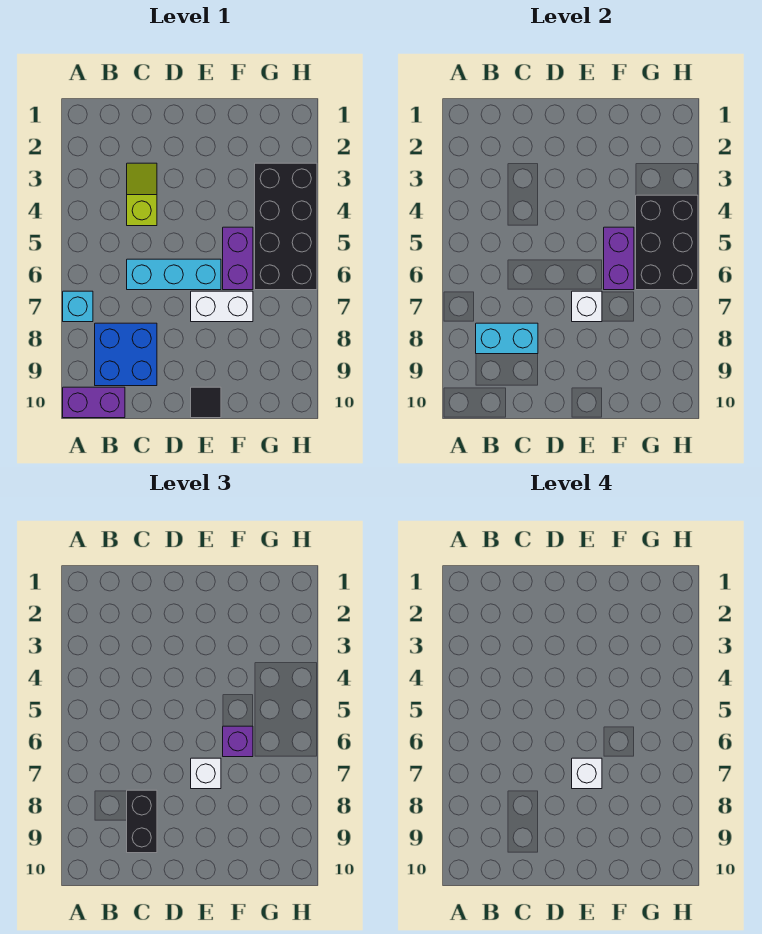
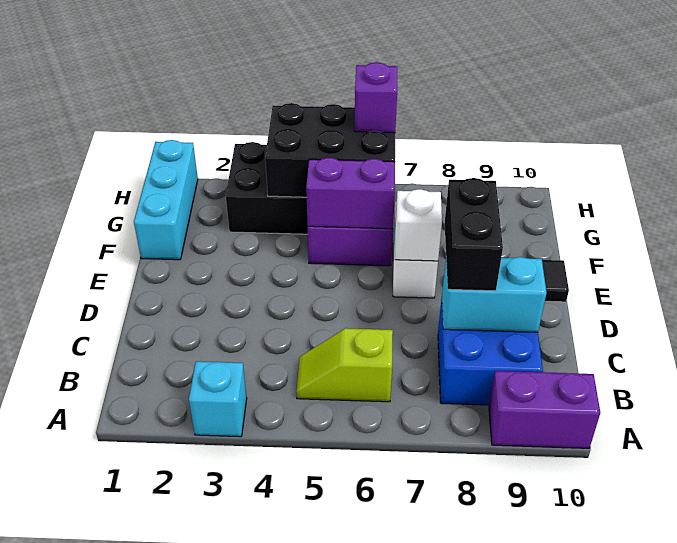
cyan brick A7 level 1 -> cyan brick A3 level 1
purple brick A10:B10 level 1 -> purple brick A9:A10 level 1
cyan brick B8:C8 level 2 -> cyan brick C8:C9 level 2
lime slope C3:C4 level 1 top 4 -> lime slope B5:B6 level 1 top 6
cyan brick C6:E6 level 1 -> cyan brick F1:H1 level 1
black brick C8:C9 level 3 -> black brick C8:D8 level 3
white brick E7 level 3 -> none
white brick E7 level 4 -> none
purple brick F6 level 3 -> purple brick H6 level 3

